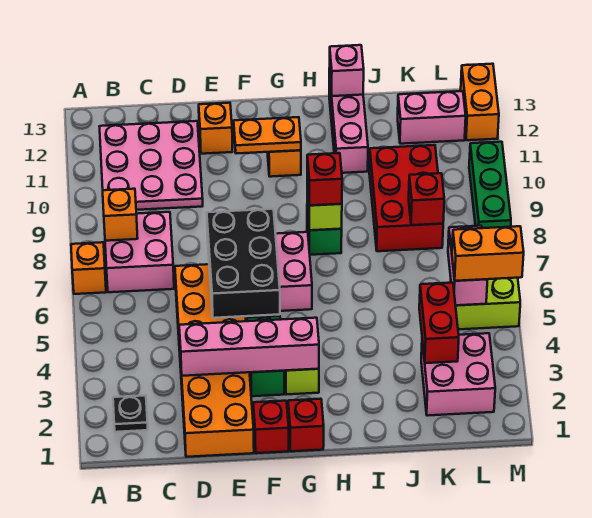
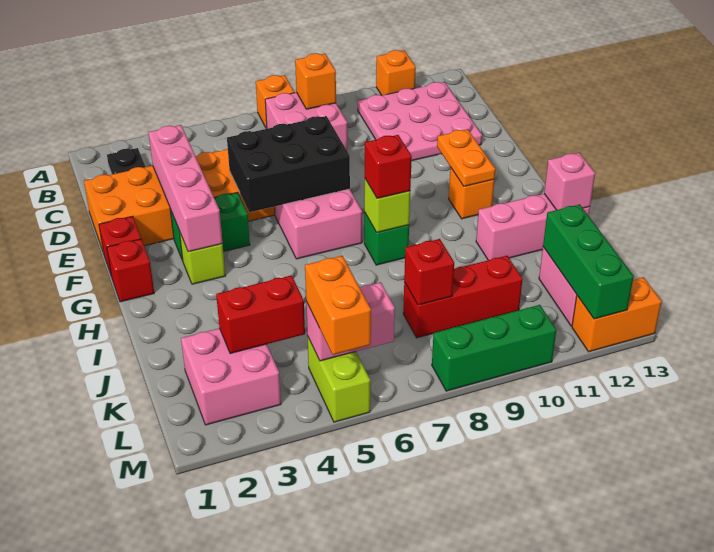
orange brick E12 level 1 -> orange brick A11 level 1
red brick J8:K10 level 1 -> red brick K8:K10 level 1
none -> green brick K12:M12 level 2

